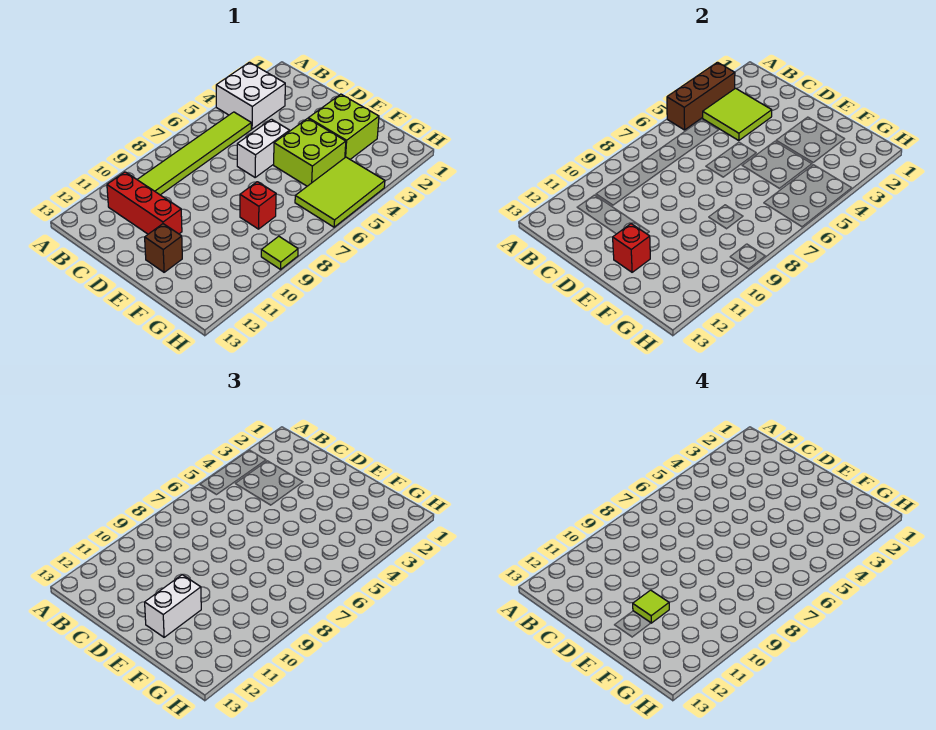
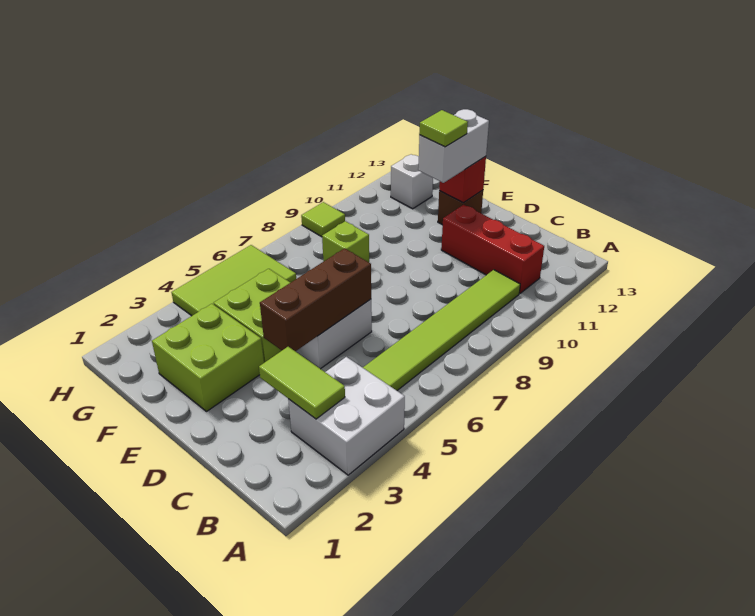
brown brick A3:A5 level 2 -> brown brick D4:D6 level 2
lime tile B3:C4 level 2 -> lime tile B3:C3 level 2
red brick F8 level 1 -> lime brick F8 level 1
none -> white brick G12 level 1

